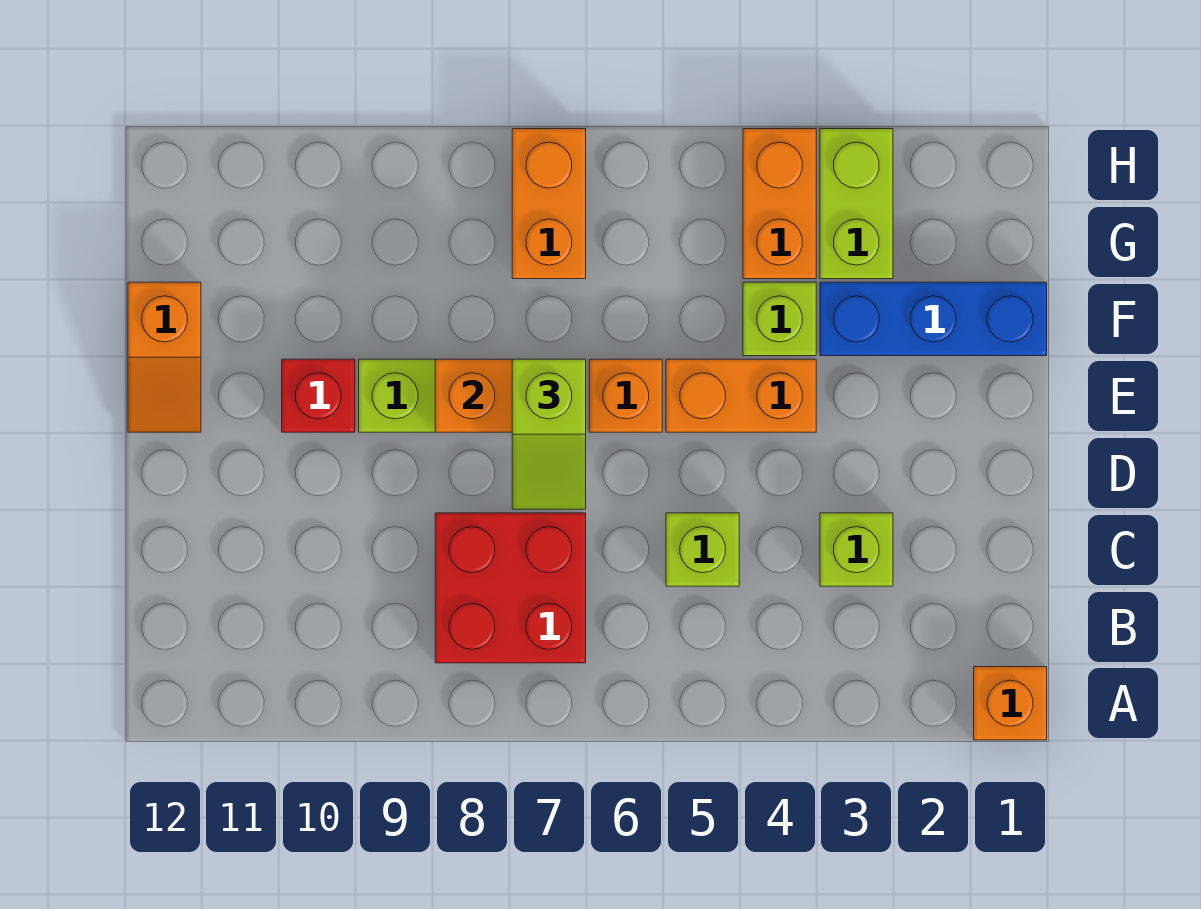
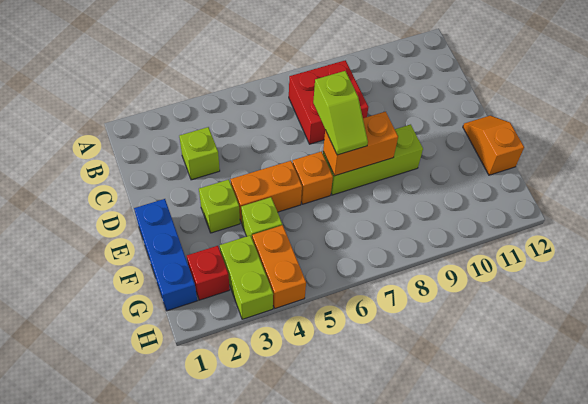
orange brick A1 level 1 -> none
lime brick C5 level 1 -> lime brick E3 level 1
lime slope D7:E7 level 3 top E -> lime slope D7:E7 level 3 top D
red brick E10 level 1 -> red brick G2 level 1
blue brick F1:F3 level 1 -> blue brick E1:G1 level 1
orange brick G7:H7 level 1 -> none

